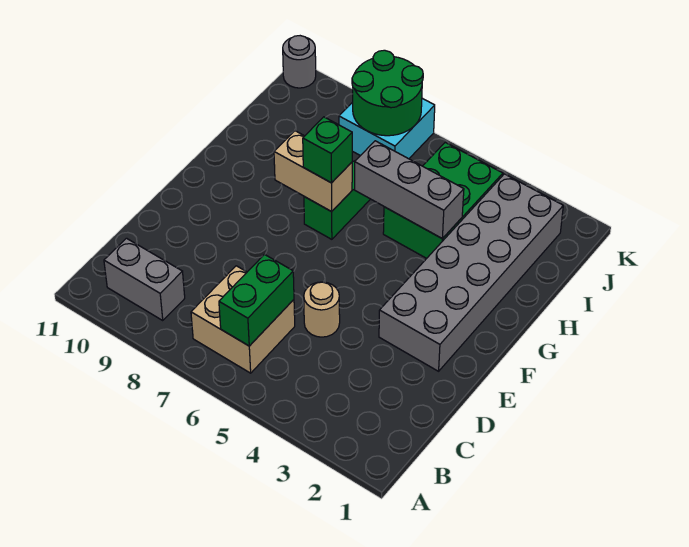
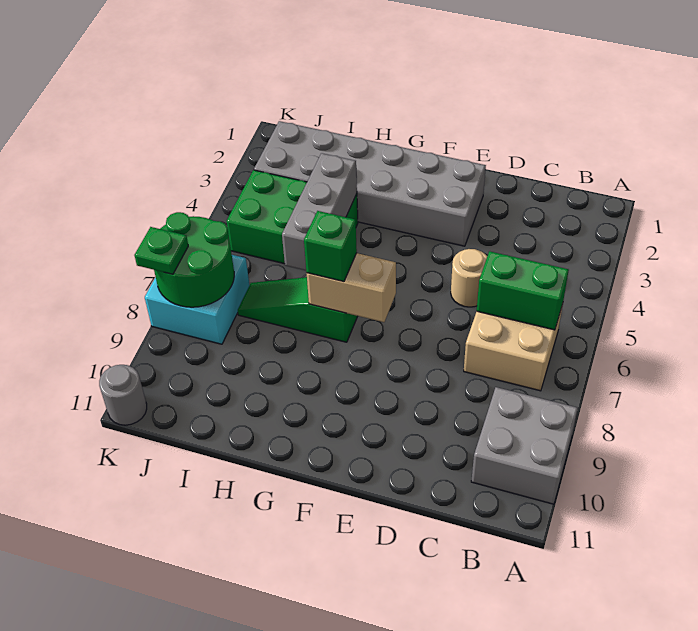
grey brick B9:B10 level 1 -> grey brick A9:B10 level 1
tan brick G7:G8 level 2 -> tan brick F7:G7 level 2
none -> green plate K8 level 3

